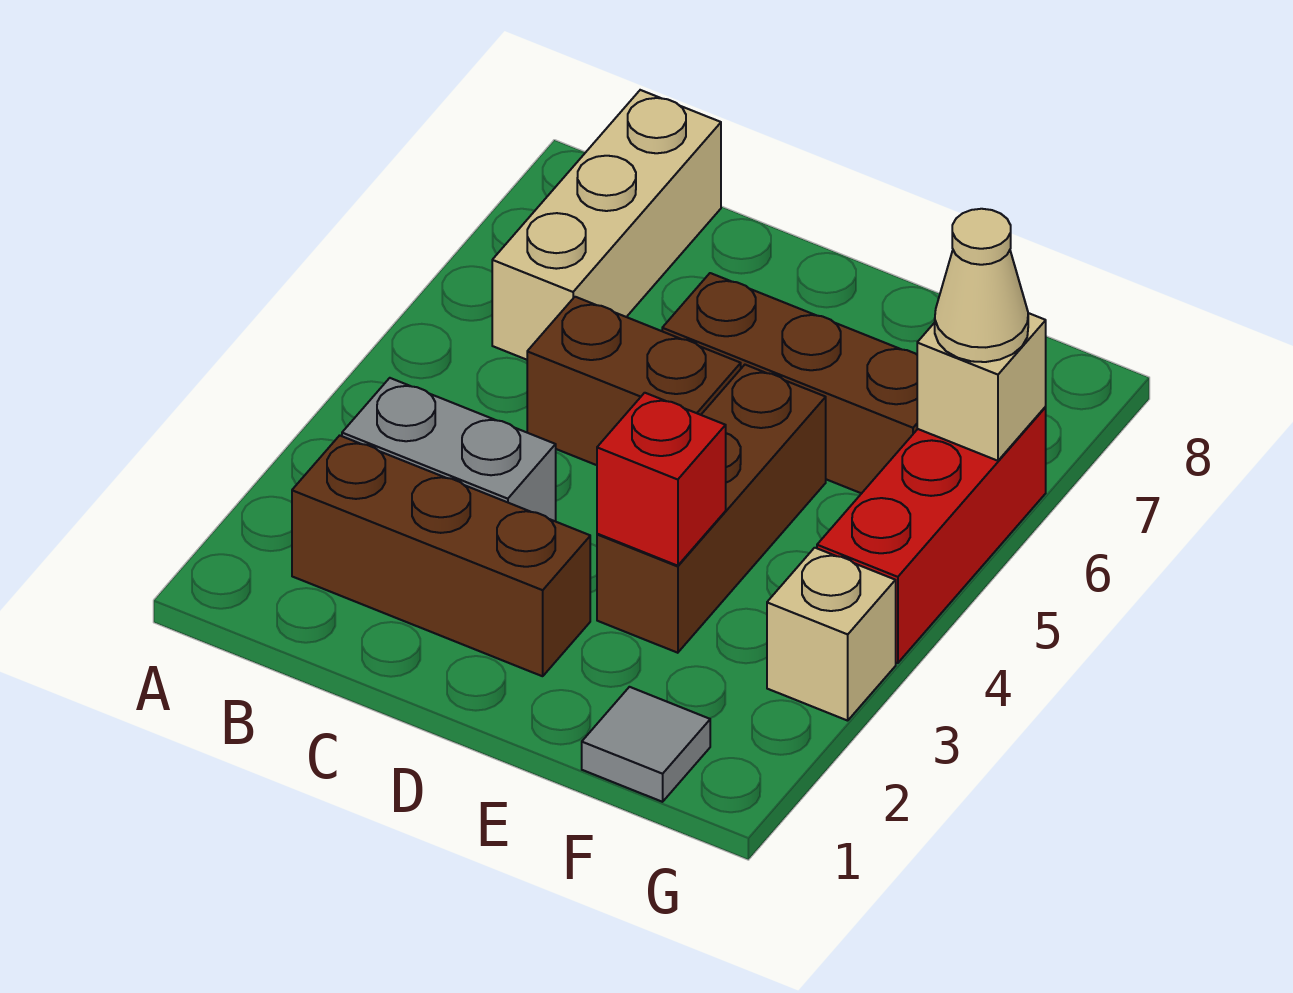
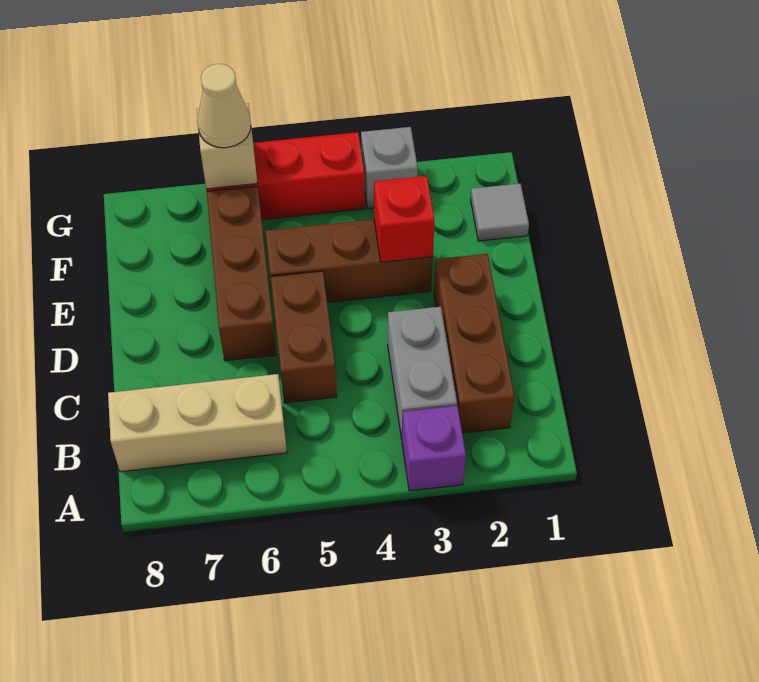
none -> purple brick A3 level 1
tan brick G3 level 1 -> grey brick G3 level 1

